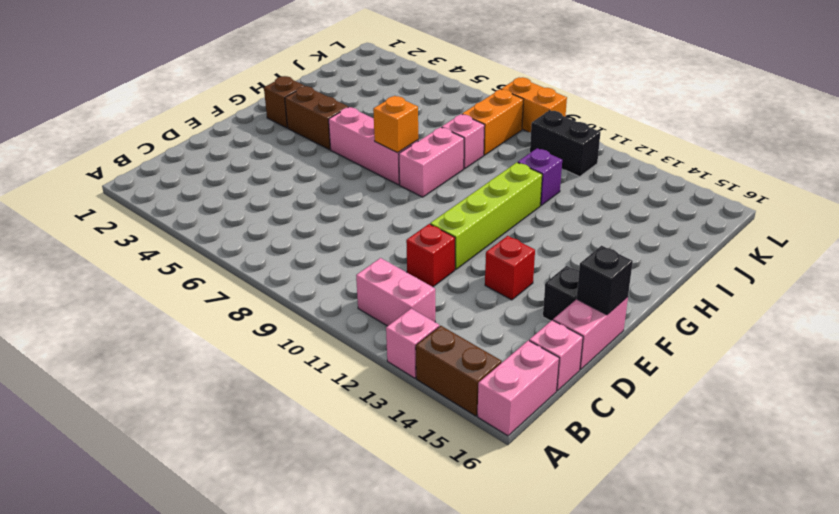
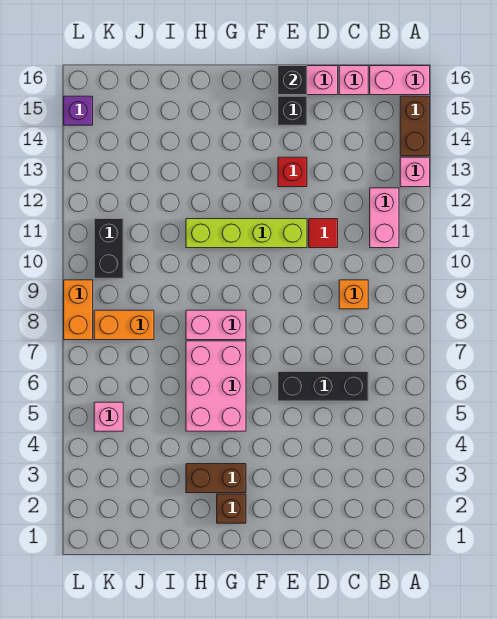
none -> black brick C6:E6 level 1
red brick D11 level 1 -> red tile D11 level 1
brown brick G3:G4 level 1 -> brown brick G3:H3 level 1
pink brick G5:G7 level 1 -> pink brick G5:H7 level 1
orange brick G7 level 2 -> orange brick C9 level 1
pink brick I8 level 1 -> pink brick K5 level 1
purple brick I11 level 1 -> purple brick L15 level 1

